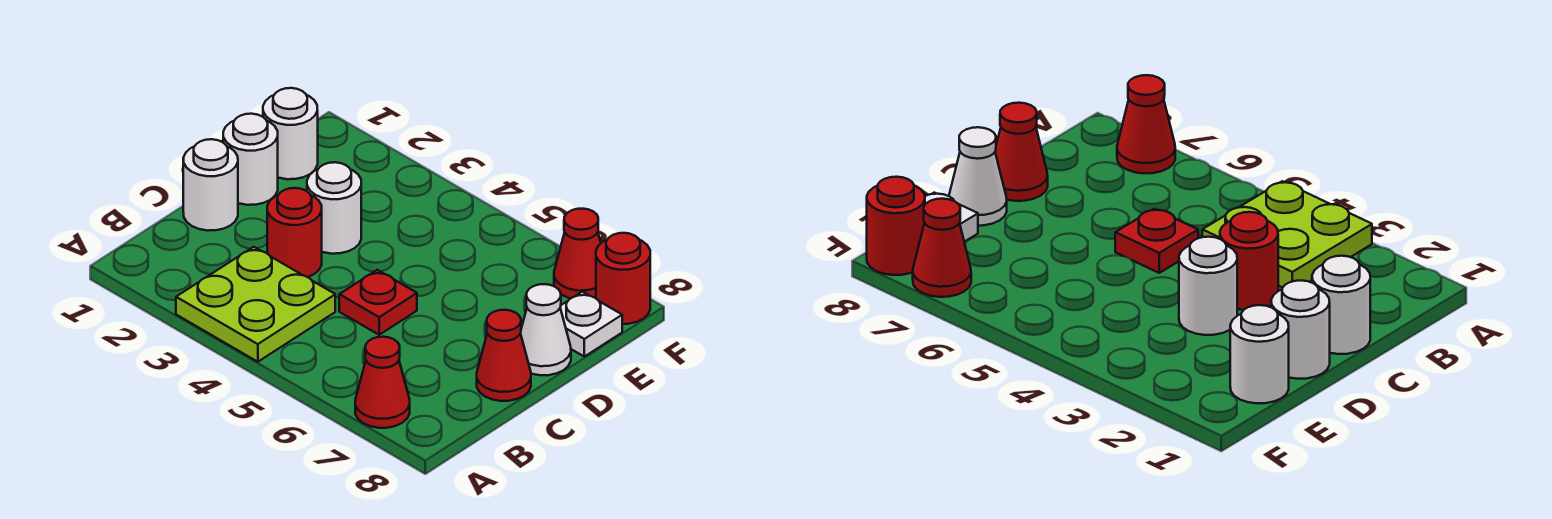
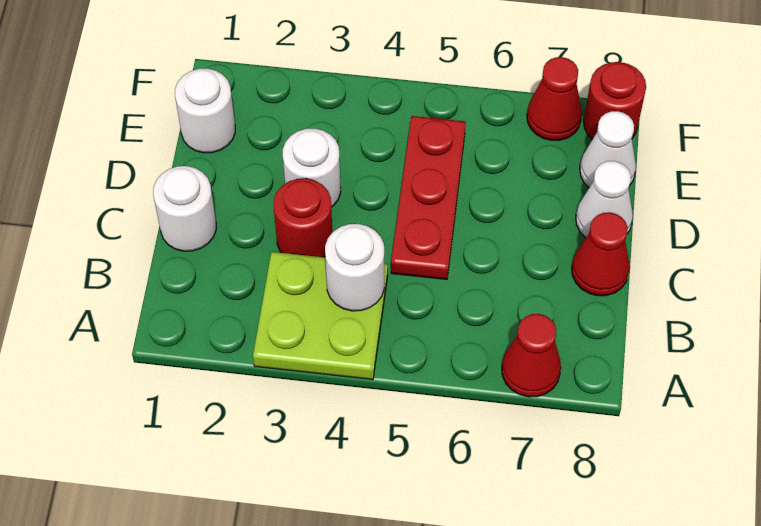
red plate C5 level 1 -> red plate C5:E5 level 1
white round brick D1 level 1 -> white round brick B4 level 2
white plate E8 level 1 -> white cone E8 level 1

